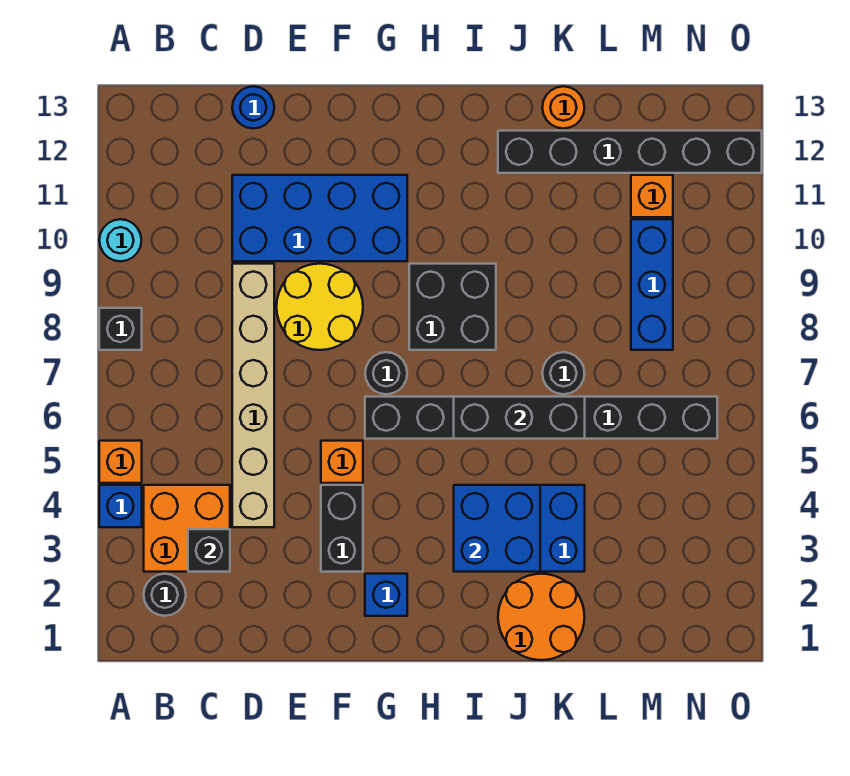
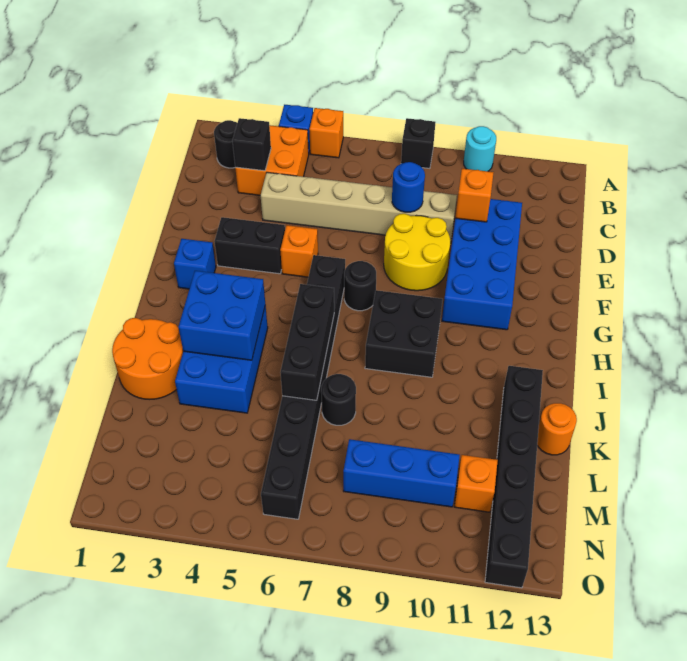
none -> orange brick D10 level 2
blue round brick D13 level 1 -> blue round brick D8 level 2

